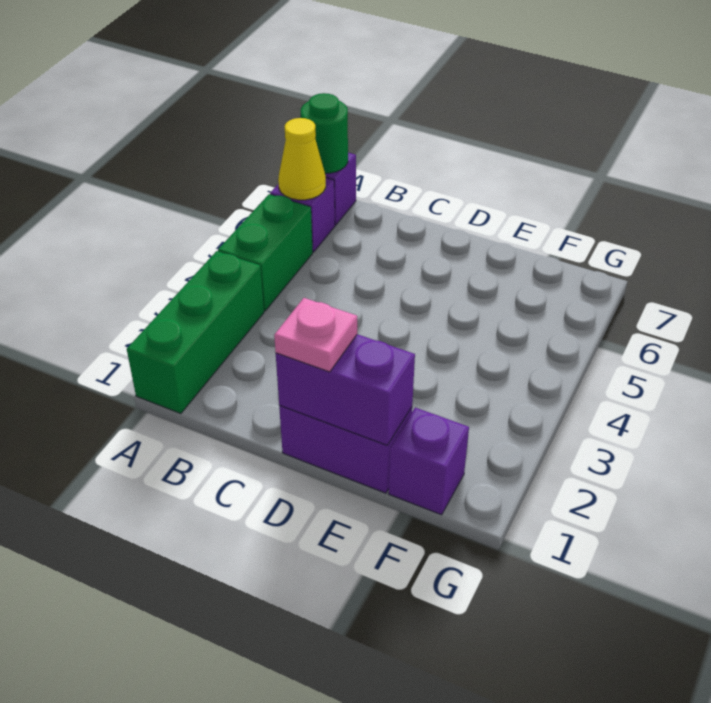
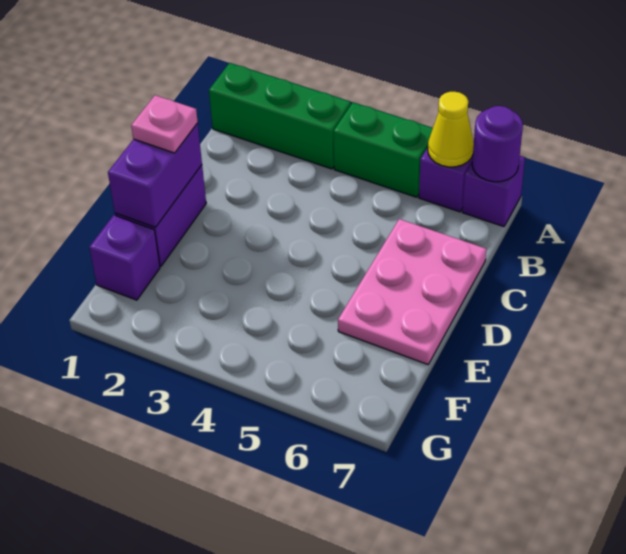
green round brick A7 level 2 -> purple round brick A7 level 2
none -> pink plate C6:E7 level 1

